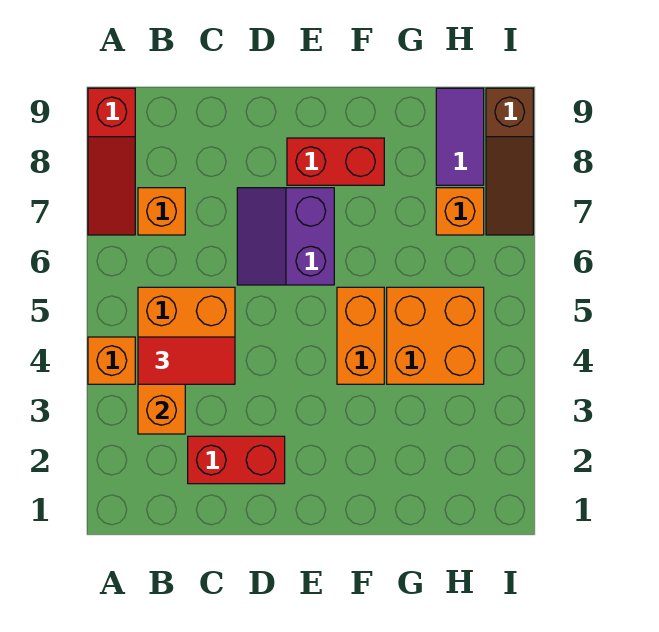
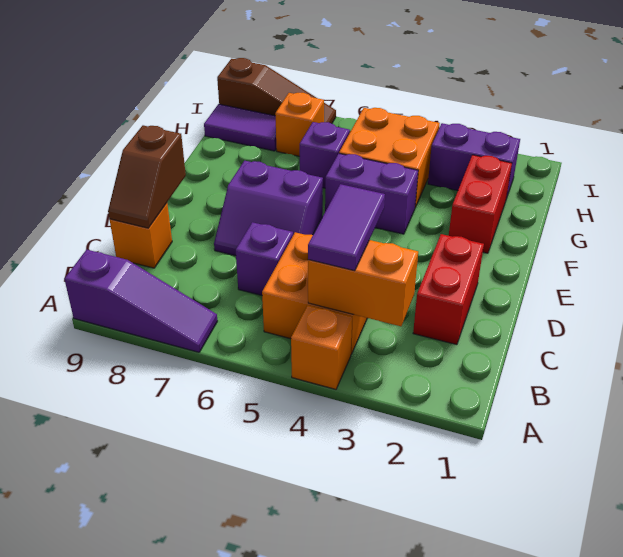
red slope A7:A9 level 1 top 9 -> purple slope A7:A9 level 1 top 9
red tile B4:C4 level 3 -> purple tile B4:C4 level 3
orange brick B7 level 1 -> orange brick C9 level 1
none -> purple brick C6 level 1
none -> brown slope C9:D9 level 2 top D
red brick E8:F8 level 1 -> red brick F2:G2 level 1
orange brick F4:F5 level 1 -> purple brick F4:F5 level 1
none -> purple brick G6 level 1
none -> purple brick H2:H3 level 1

